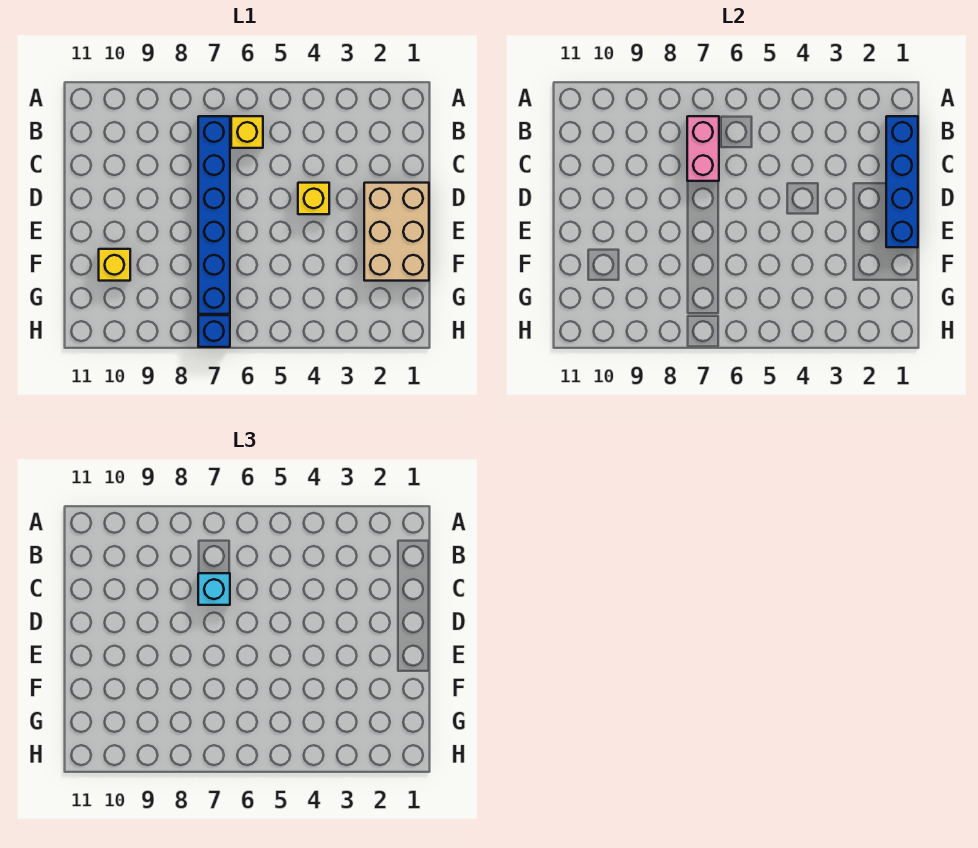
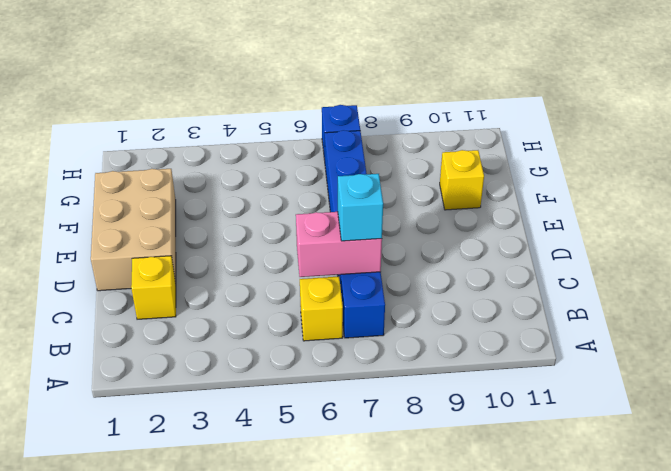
blue brick B1:E1 level 2 -> none
pink brick B7:C7 level 2 -> pink brick C6:C7 level 2
yellow brick D4 level 1 -> yellow brick C2 level 1

